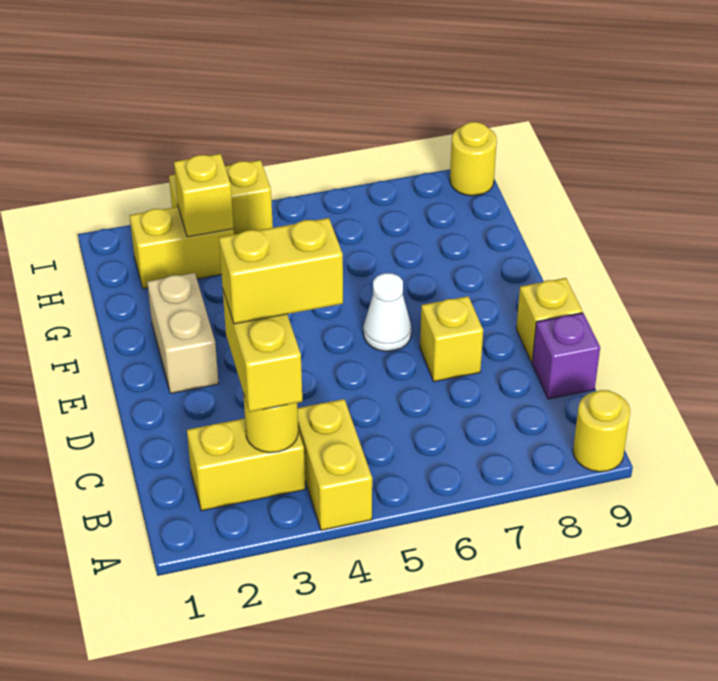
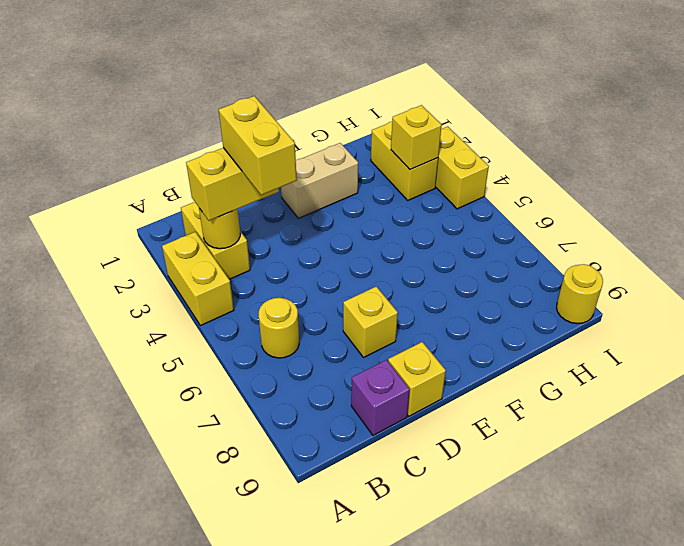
yellow brick A4:B4 level 1 -> yellow brick A3:A4 level 1
yellow round brick A9 level 1 -> yellow round brick B6 level 1
white cone E6 level 1 -> none

